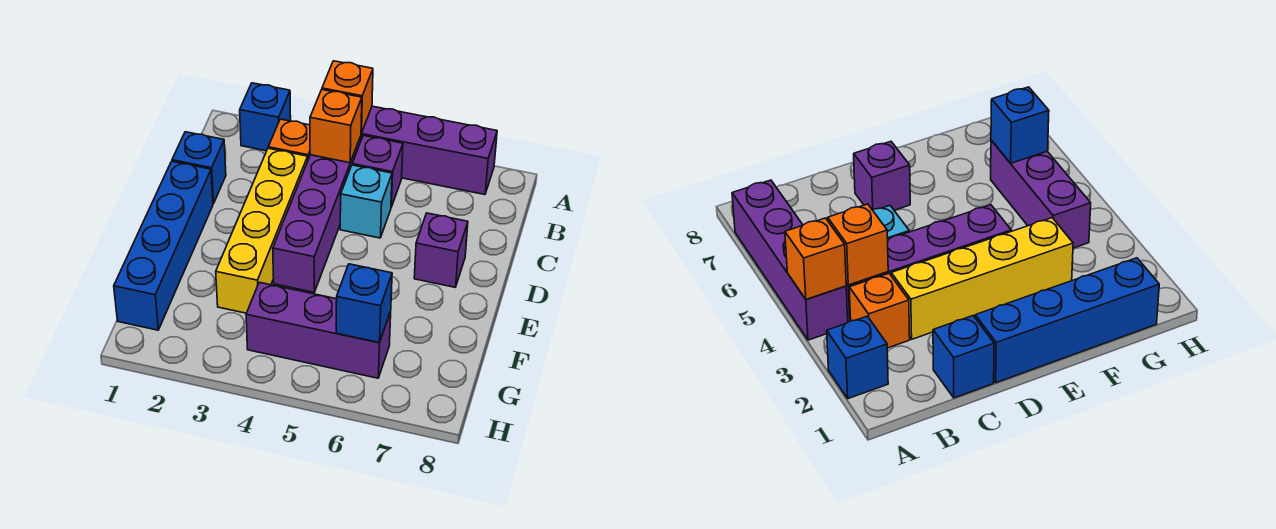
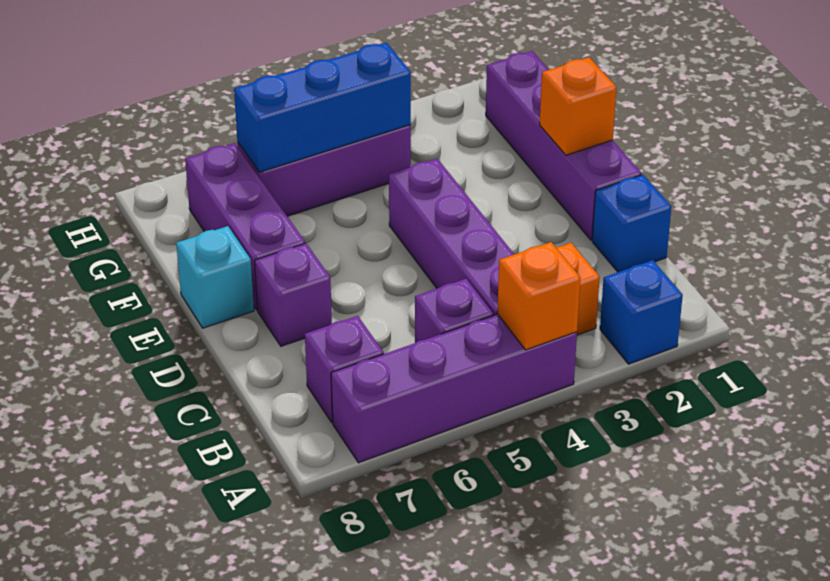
orange brick B4 level 2 -> orange brick E1 level 2
none -> purple brick B7 level 1
yellow brick C3:F3 level 1 -> none
cyan brick C5 level 1 -> cyan brick E8 level 1
blue brick D1:G1 level 1 -> purple brick D1:G1 level 1
none -> purple brick E7:G7 level 1
blue brick G6 level 2 -> blue brick G4:G6 level 2

